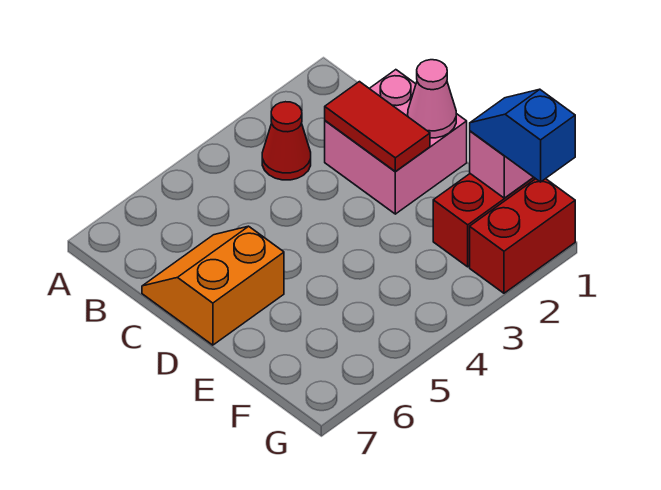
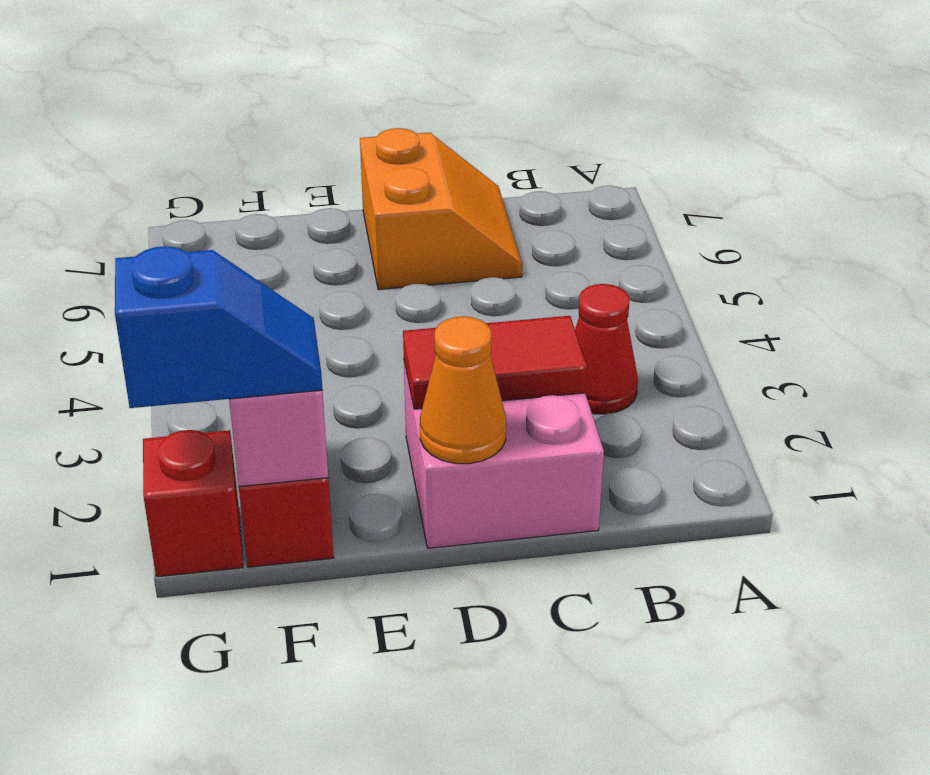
pink cone D1 level 2 -> orange cone D1 level 2
red brick G1:G2 level 1 -> red brick G1 level 1

